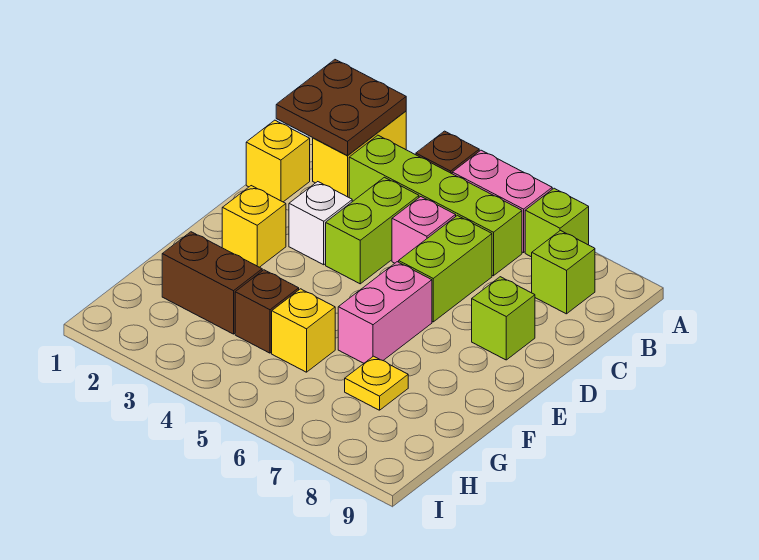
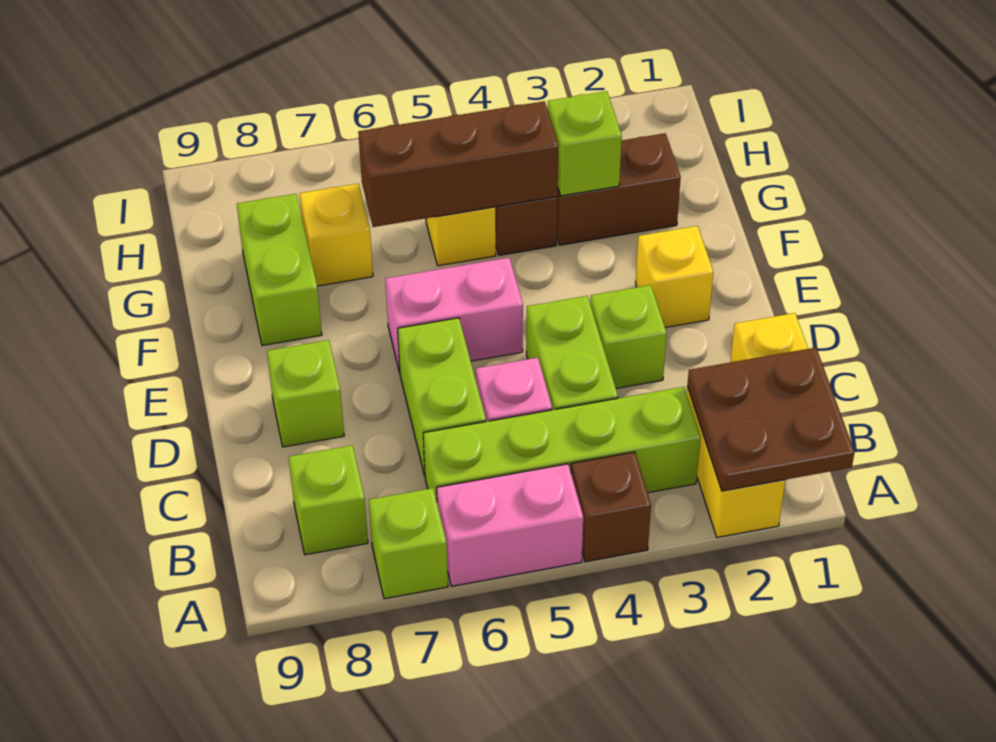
white brick D3 level 1 -> lime brick D3 level 1
pink brick E6:F6 level 1 -> pink brick E5:E6 level 1
none -> lime brick F8:G8 level 1
none -> lime brick G3 level 2
none -> brown brick G4:G6 level 2
yellow plate G7 level 1 -> yellow brick G7 level 1

